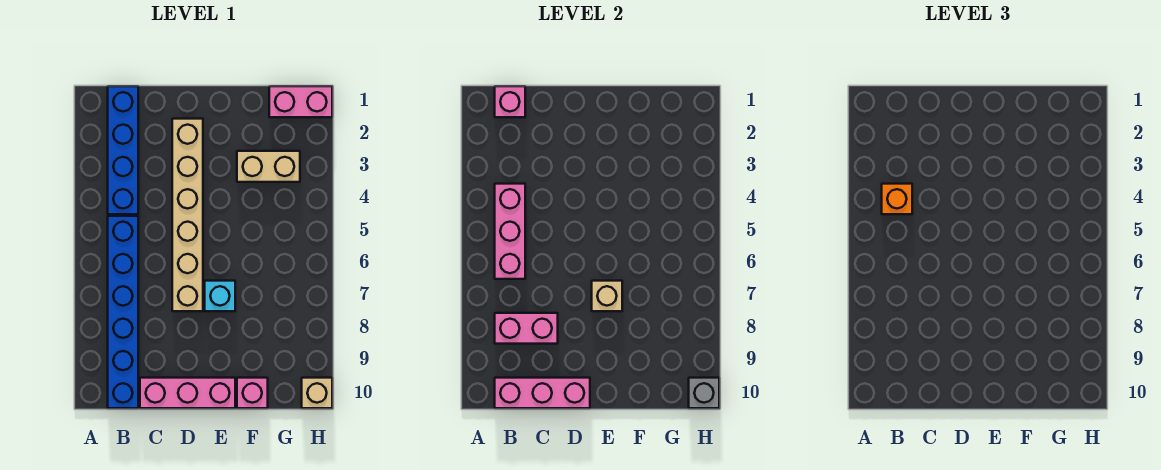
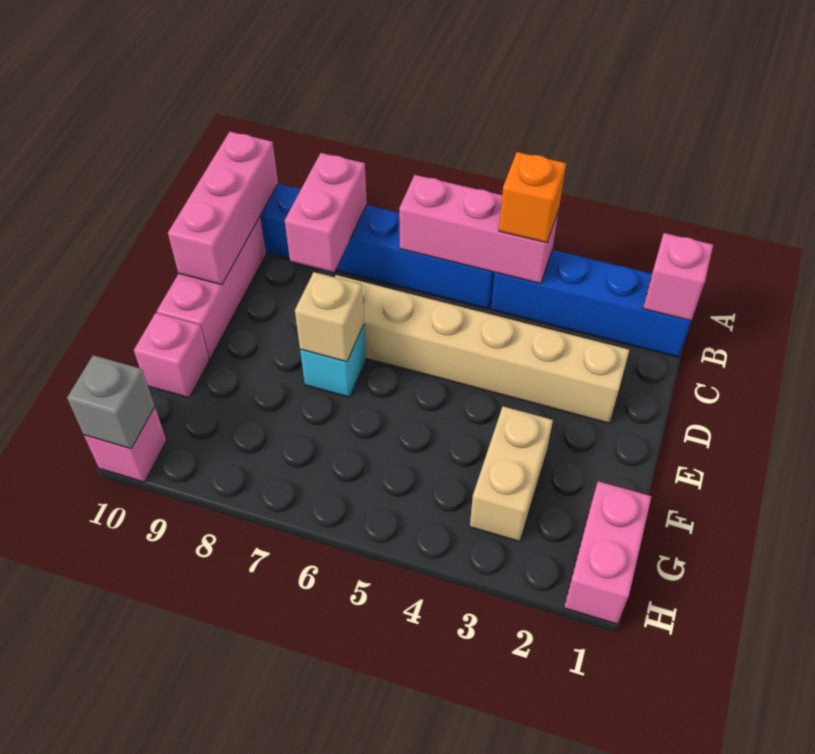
tan brick H10 level 1 -> pink brick H10 level 1

